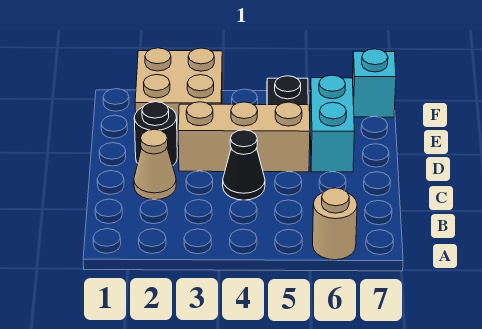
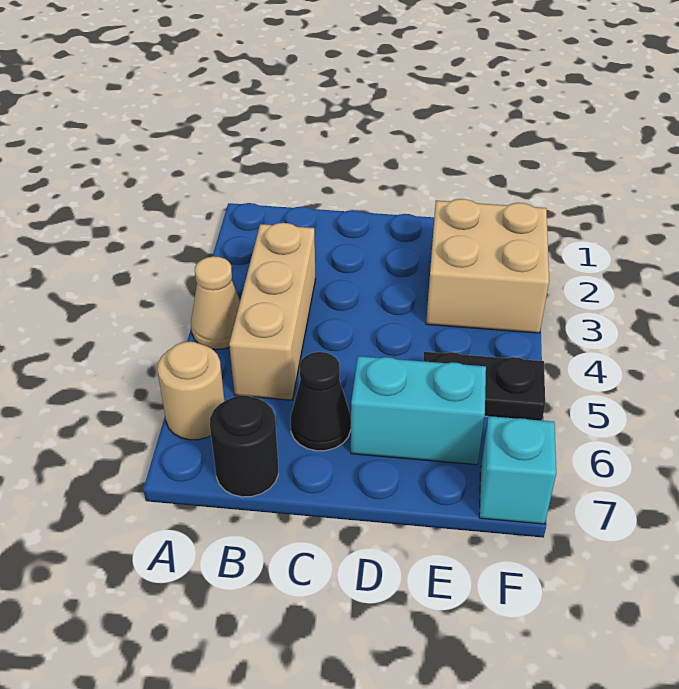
tan cone C2 level 1 -> tan cone A4 level 1
black cone C4 level 1 -> black cone C6 level 1
black round brick D2 level 1 -> black round brick B7 level 1
tan brick D3:D5 level 1 -> tan brick B3:B5 level 1

